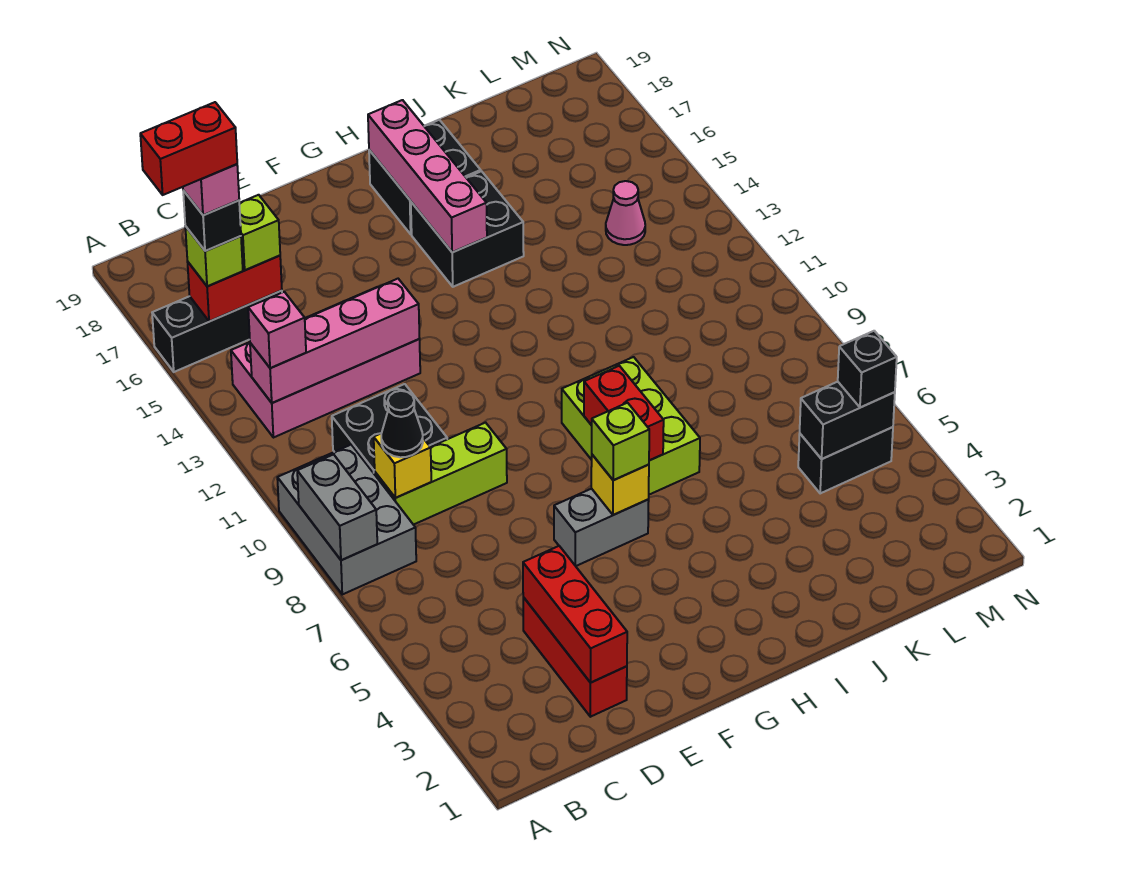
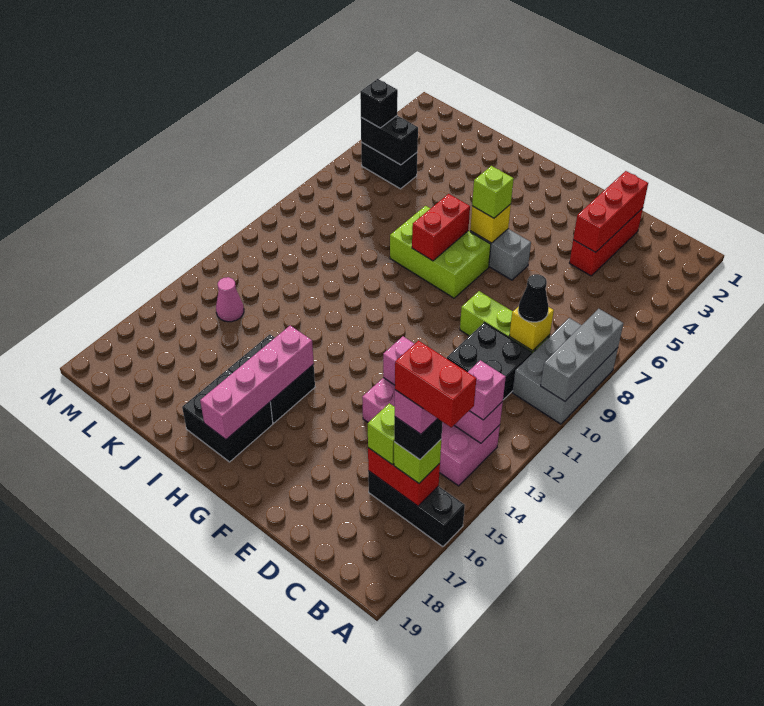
grey brick A8:A9 level 2 -> grey brick A8:A10 level 2
lime brick H7:I9 level 1 -> lime brick G7:I8 level 1

